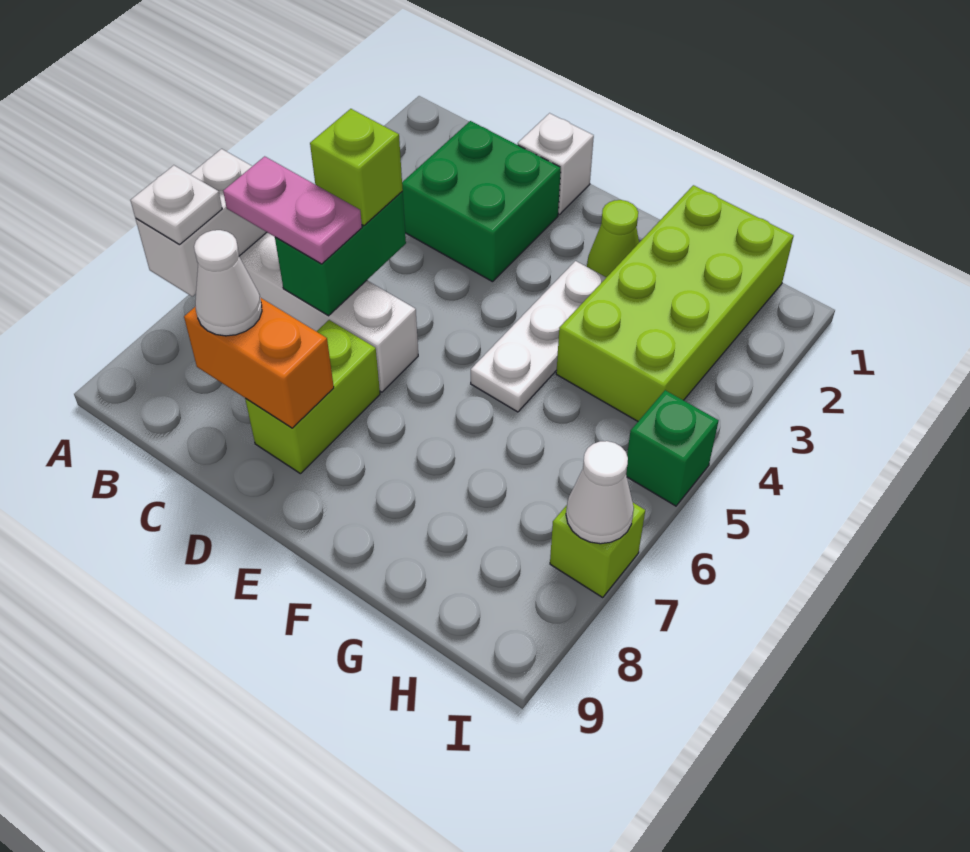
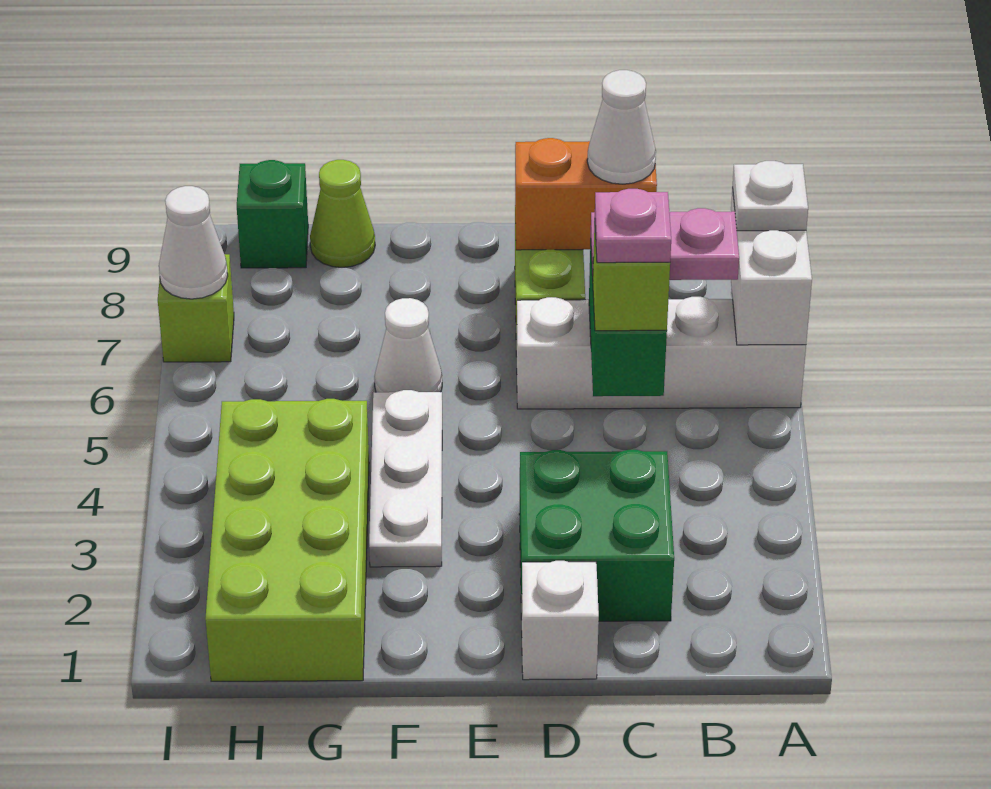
none -> pink plate C5 level 4
lime cone F2 level 1 -> lime cone G9 level 1
none -> white cone F6 level 1
green brick I5 level 1 -> green brick H9 level 1

